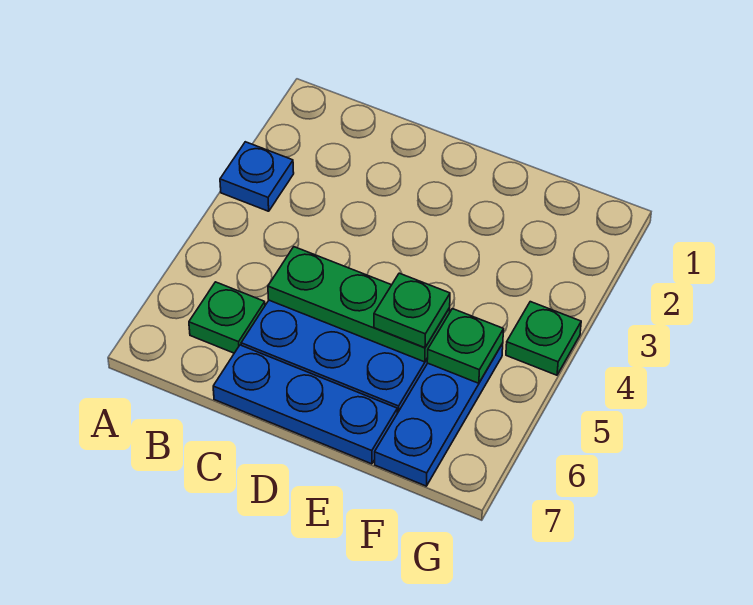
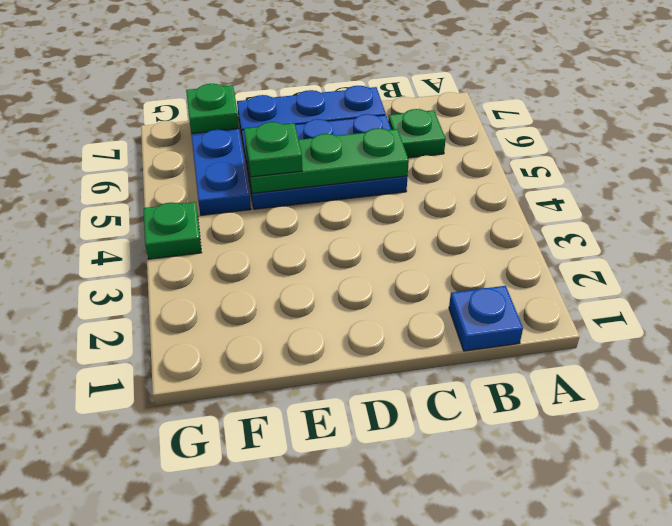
blue plate A3 level 1 -> blue plate B1 level 1
green plate F5 level 2 -> green plate F7 level 2

